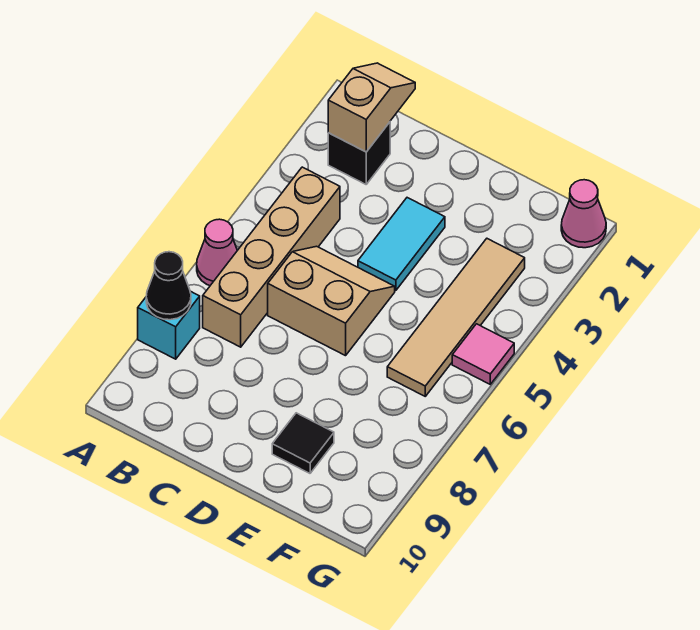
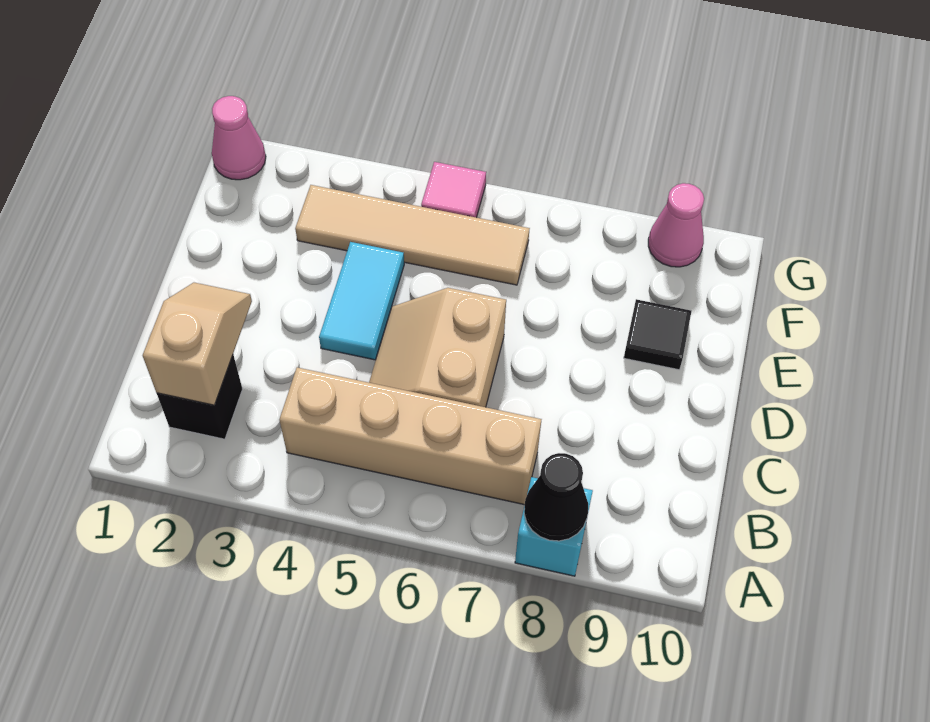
pink cone A6 level 1 -> pink cone G9 level 1
tan slope B1:B2 level 2 top 2 -> tan slope B2:C2 level 2 top B
cyan tile D3:D4 level 1 -> cyan tile D4:E4 level 1

